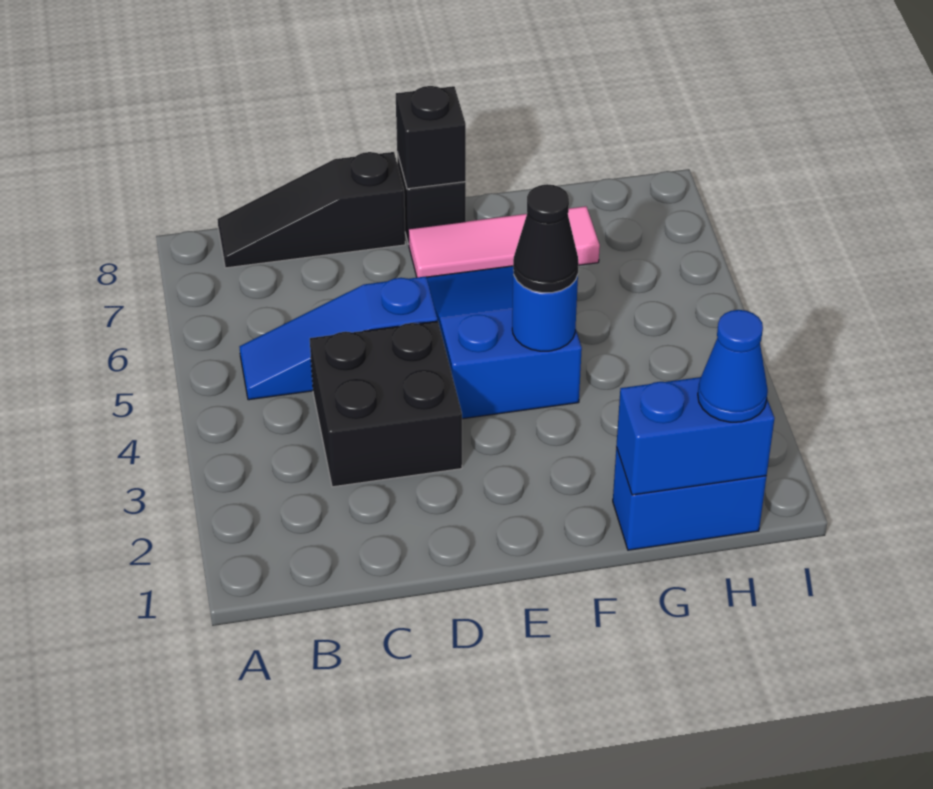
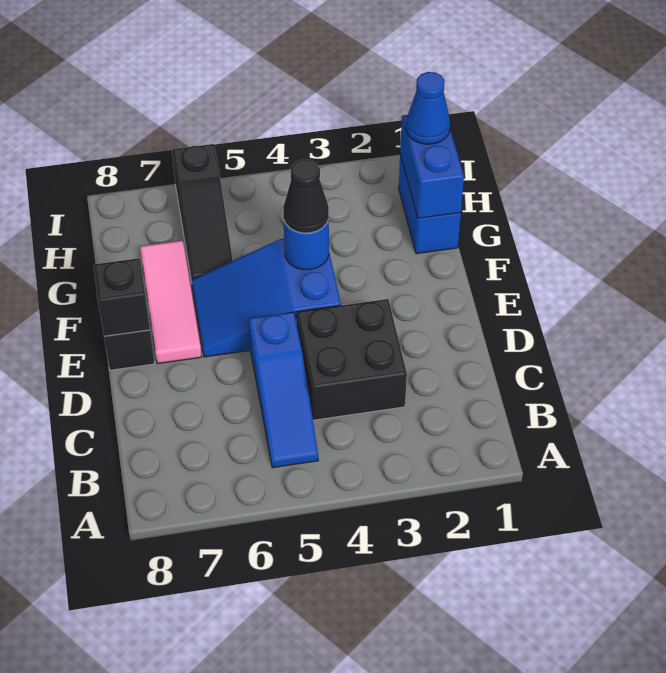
black slope B8:D8 level 1 top D -> black slope G6:I6 level 1 top I

